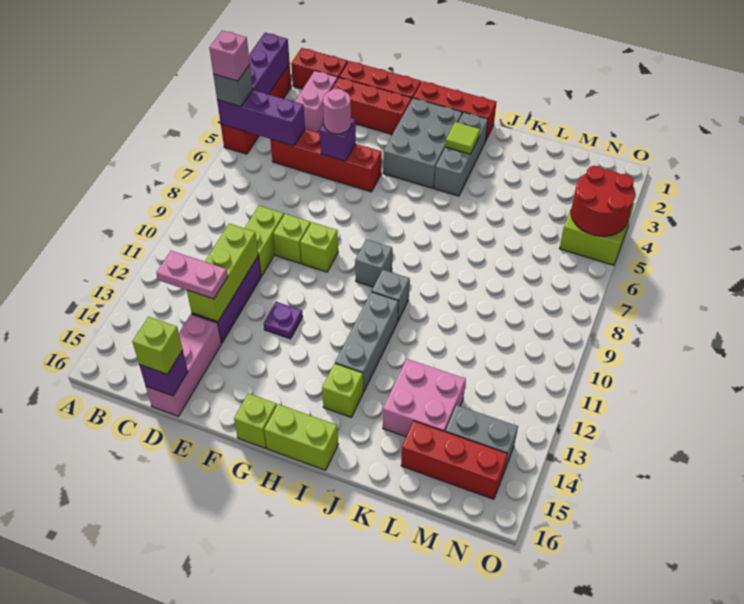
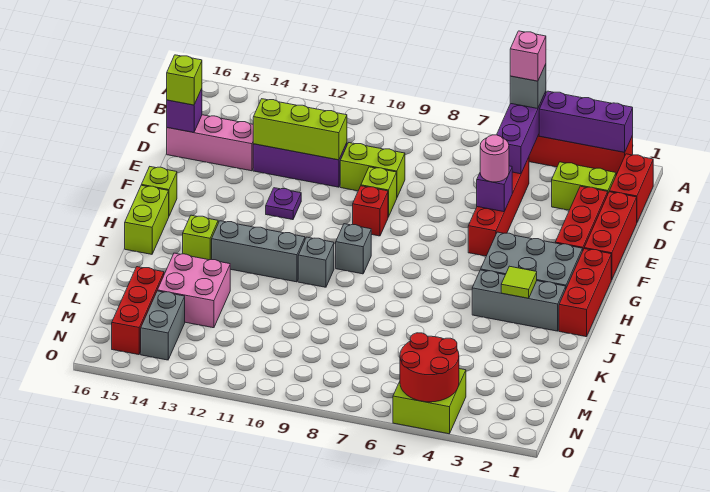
pink brick C2:C3 level 1 -> lime brick C2:C3 level 1
pink plate C13:D13 level 3 -> none
lime brick F9 level 1 -> red brick F9 level 1

